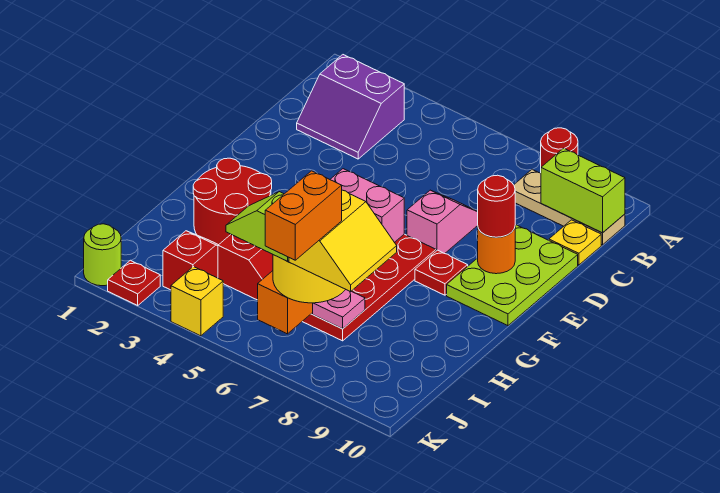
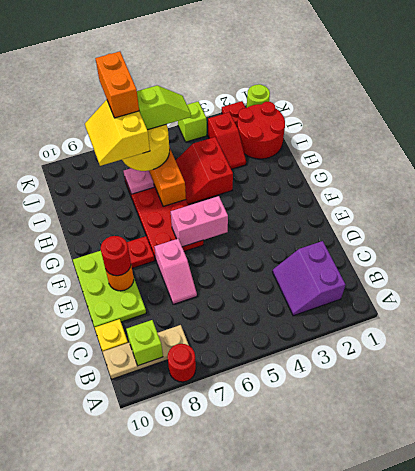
purple slope B2:C3 level 1 top B -> purple slope B2:C3 level 1 top 2
lime brick B9:B10 level 2 -> lime brick B9 level 2
red round brick G2:H3 level 1 -> red round brick I1:J2 level 1
yellow brick K4 level 1 -> lime brick K4 level 1

